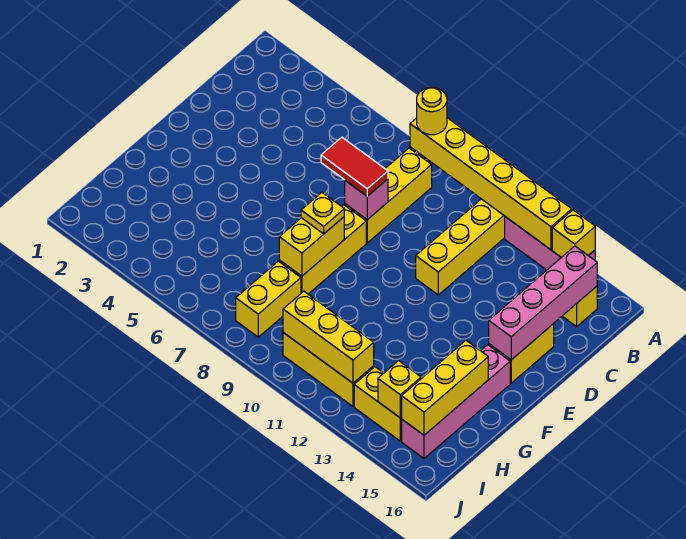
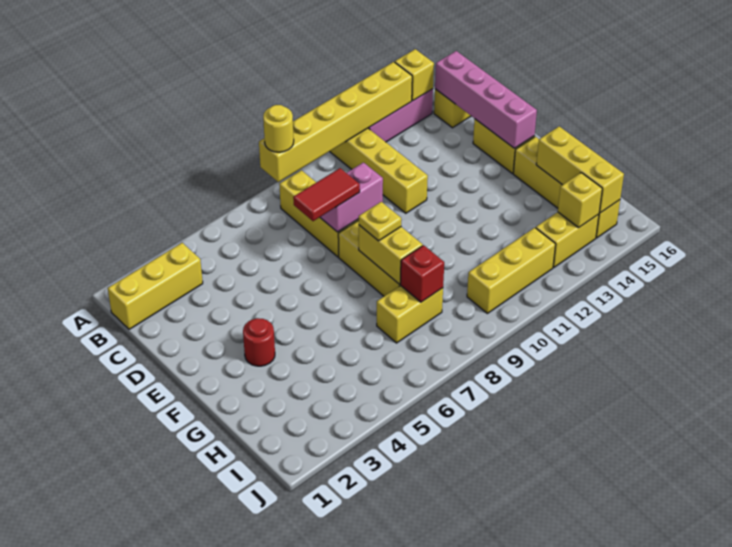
pink brick D8 level 2 -> pink brick D8:D9 level 2
none -> red round brick F3 level 1
pink brick F15:I15 level 1 -> yellow brick F15:I15 level 1
yellow brick H8:I8 level 1 -> yellow brick H7:H8 level 1
none -> red brick H8 level 2
yellow brick I10:I12 level 2 -> yellow brick B1:B3 level 1

